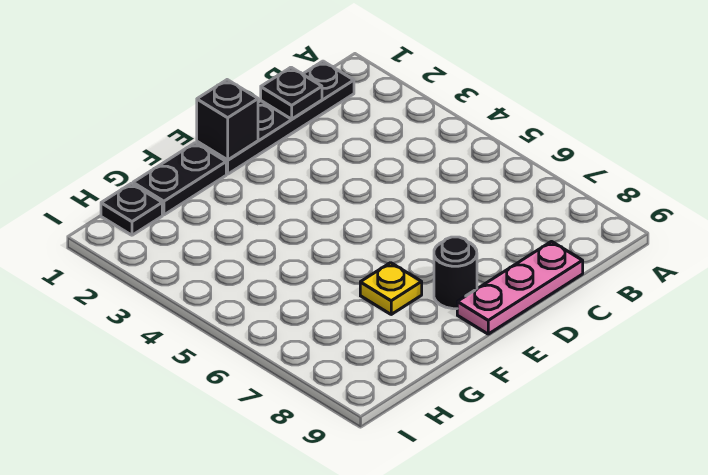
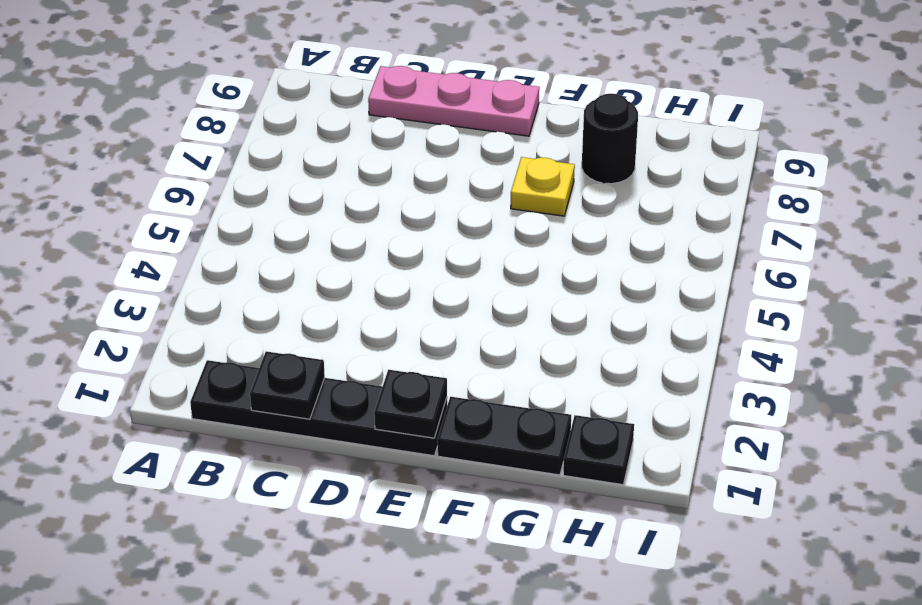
black brick E1 level 2 -> black plate E1 level 2
black round brick E8 level 1 -> black round brick G8 level 1

